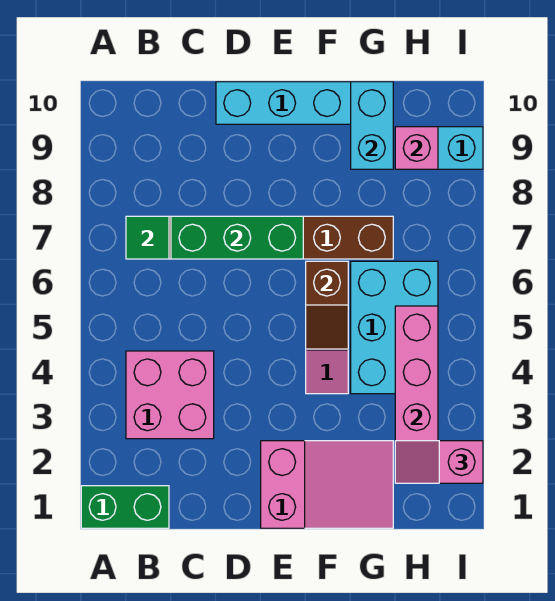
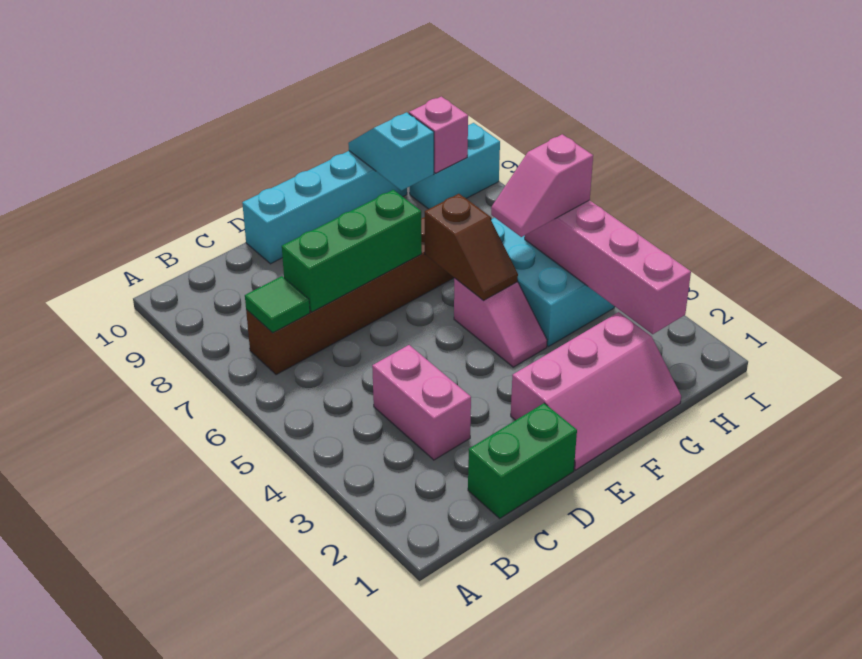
green brick A1:B1 level 1 -> green brick C1:D1 level 1
pink brick B3:C4 level 1 -> pink brick C3:C4 level 1
pink slope E1:G2 level 1 top E -> pink slope E1:G2 level 1 top 2
cyan brick G9:G10 level 2 -> cyan slope G9:G10 level 2 top 9
pink slope H2:I2 level 3 top I -> pink slope G5:H5 level 3 top H

